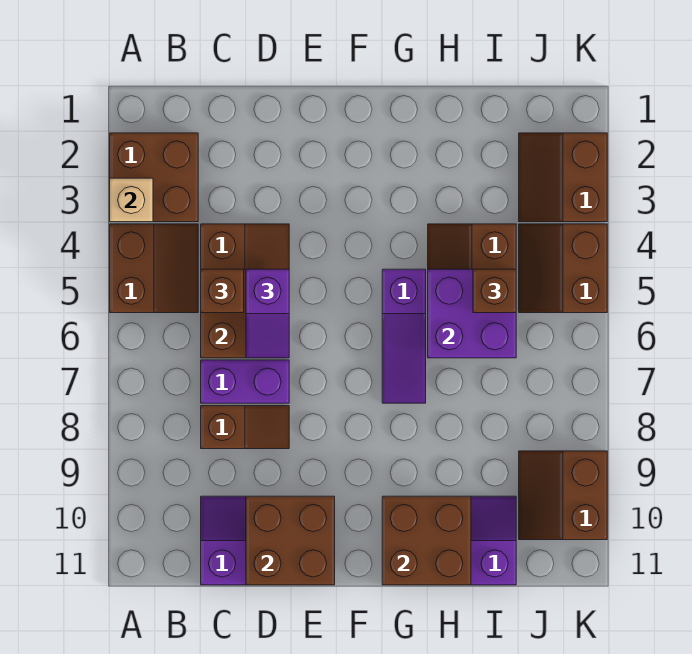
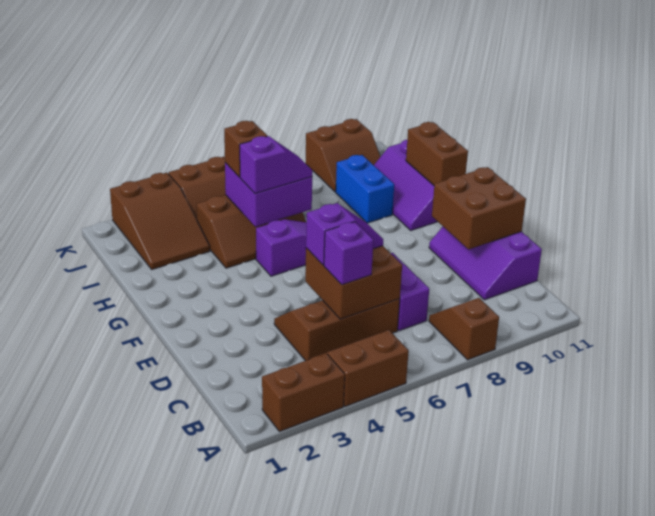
brown brick A2:B3 level 1 -> brown brick A2:A3 level 1
tan brick A3 level 2 -> none
brown brick C5 level 3 -> purple brick C5 level 3
brown slope C8:D8 level 1 top C -> brown slope A8:B8 level 1 top A
brown brick G10:H11 level 2 -> brown brick G11:H11 level 2
none -> purple slope H5:H6 level 3 top 5
none -> blue brick H9:I9 level 1
brown slope J2:K3 level 1 top K -> brown slope I2:K3 level 1 top K

